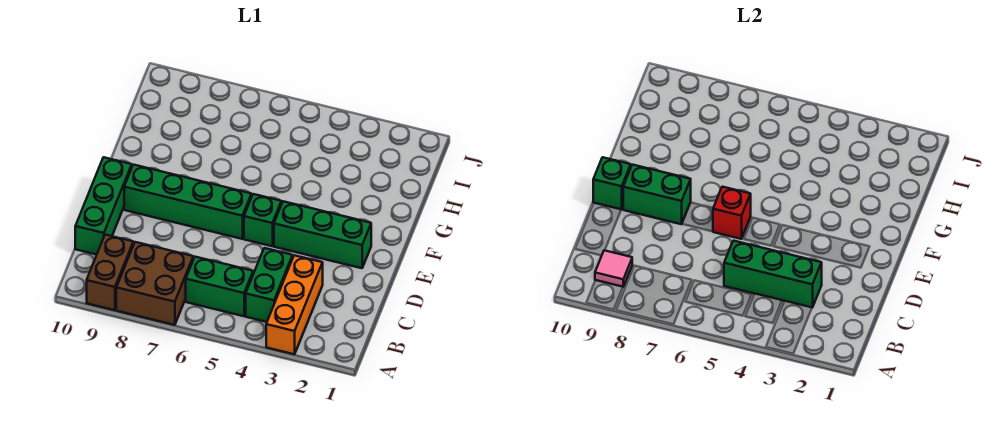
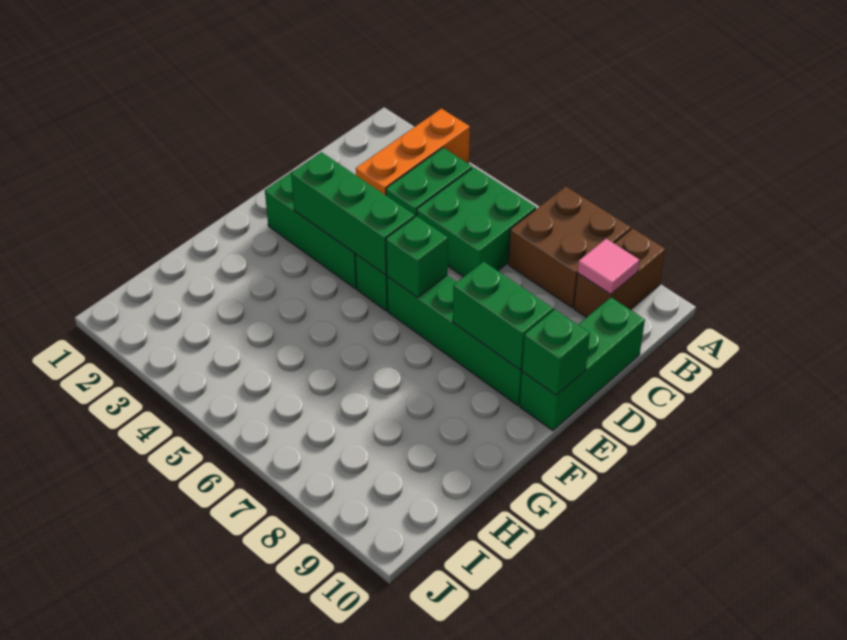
green brick B5:B6 level 1 -> green brick B5:C6 level 1
green brick C3:C5 level 2 -> green brick E3:E5 level 2
red brick E6 level 2 -> green brick E6 level 2

